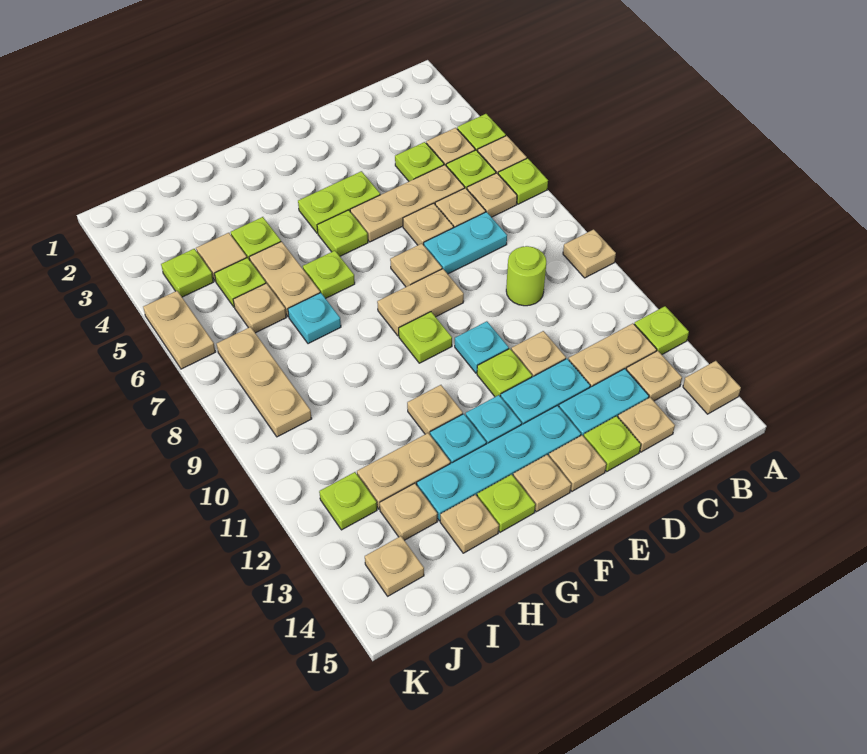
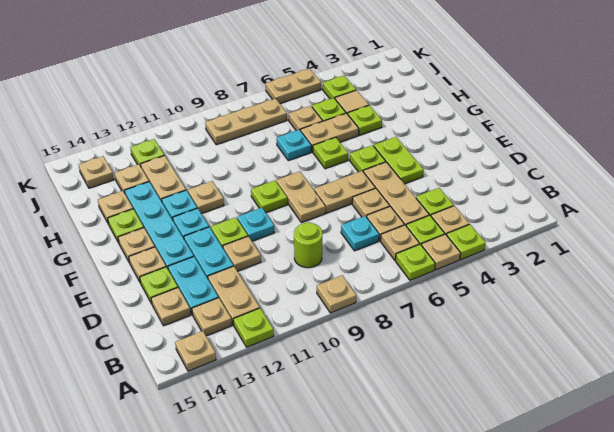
cyan plate C7:D7 level 1 -> cyan plate C7 level 1
tan plate E7 level 1 -> tan plate E6:E7 level 1

